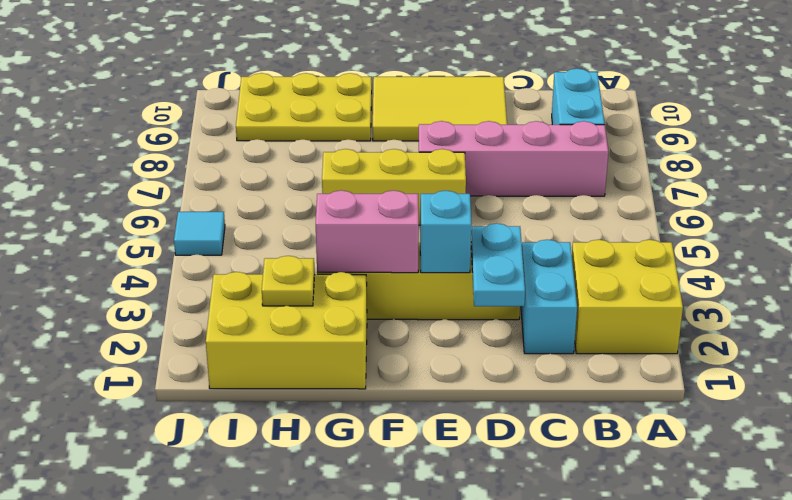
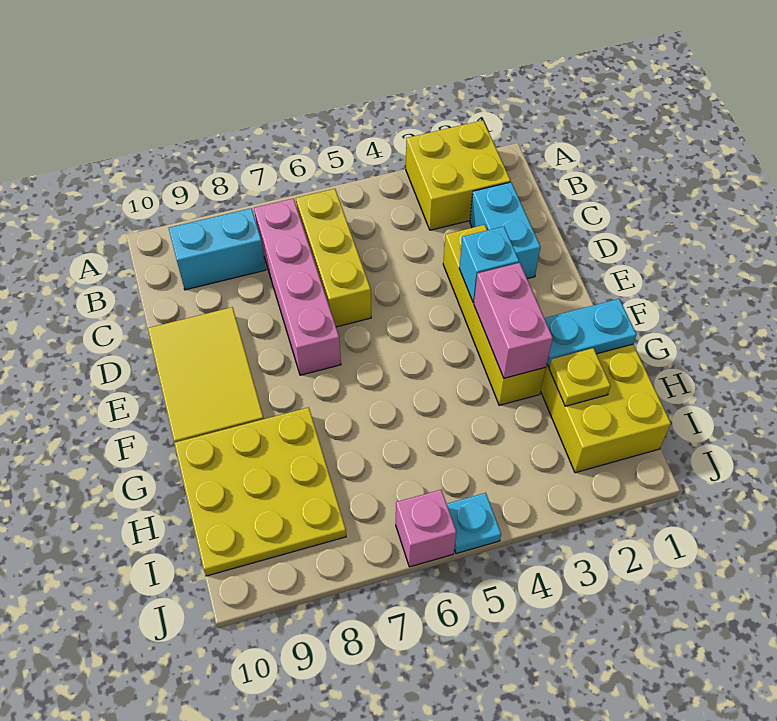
cyan brick C2:C3 level 1 -> cyan brick C2:D2 level 1
cyan plate D2:D3 level 2 -> cyan plate G1:G2 level 2
yellow brick E6:G6 level 1 -> yellow brick B6:D6 level 1
yellow plate G9:I10 level 1 -> yellow plate G8:I10 level 1
cyan tile J5 level 1 -> cyan plate J5 level 1
none -> pink brick J6 level 1

